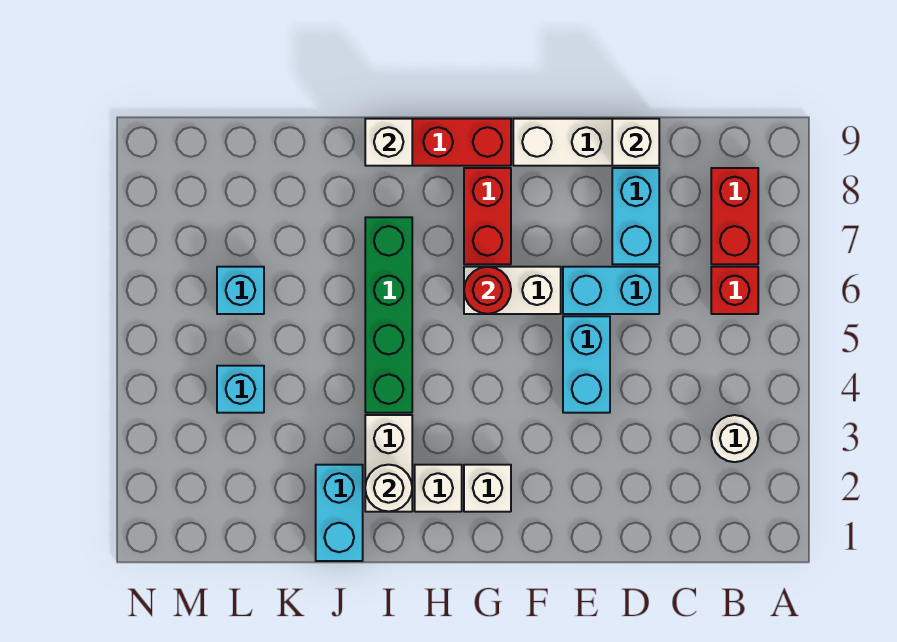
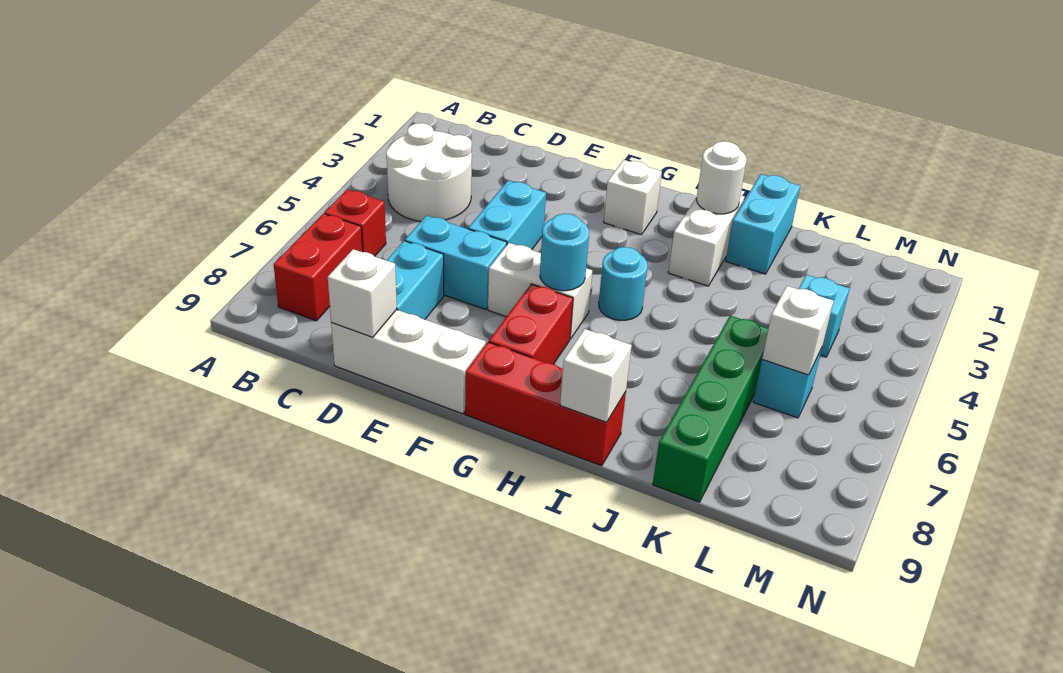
white round brick B3 level 1 -> white round brick B3:C4 level 1
red round brick G6 level 2 -> cyan round brick G6 level 2
white brick H2 level 1 -> white brick L6 level 2
none -> cyan round brick H5 level 1
green brick I4:I7 level 1 -> green brick K6:K9 level 1

